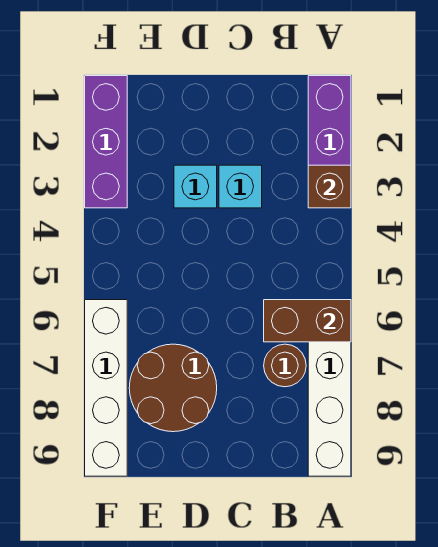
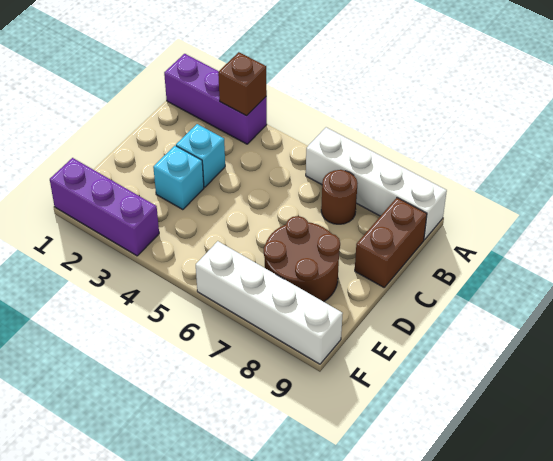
brown brick A6:B6 level 2 -> brown brick B9:C9 level 1

